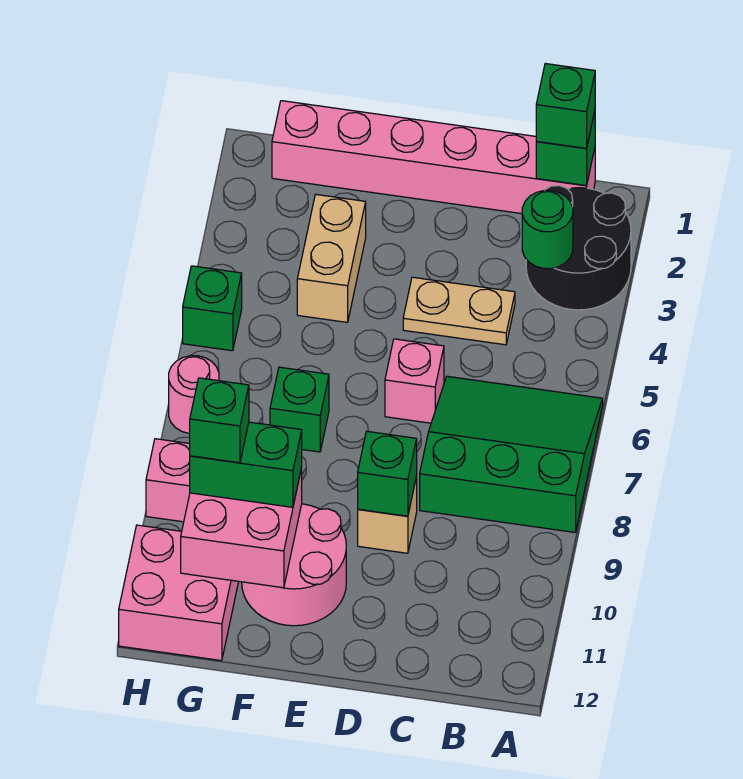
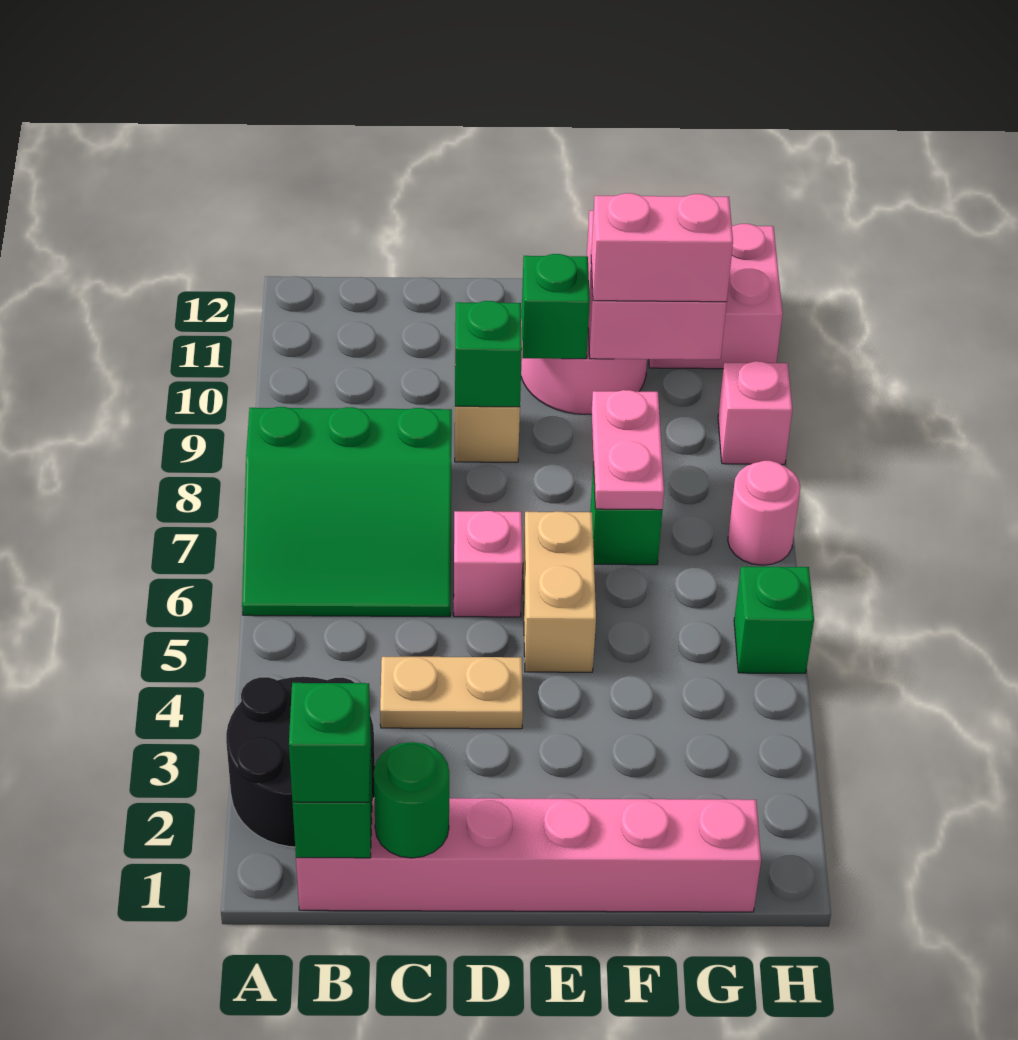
green round brick B3 level 2 -> green round brick C1 level 2
tan brick F3:F4 level 1 -> tan brick E5:E6 level 1
none -> pink plate F7:F8 level 2
green brick F10:G10 level 3 -> pink brick F10:G10 level 3
green brick G10 level 4 -> green brick E10 level 2

